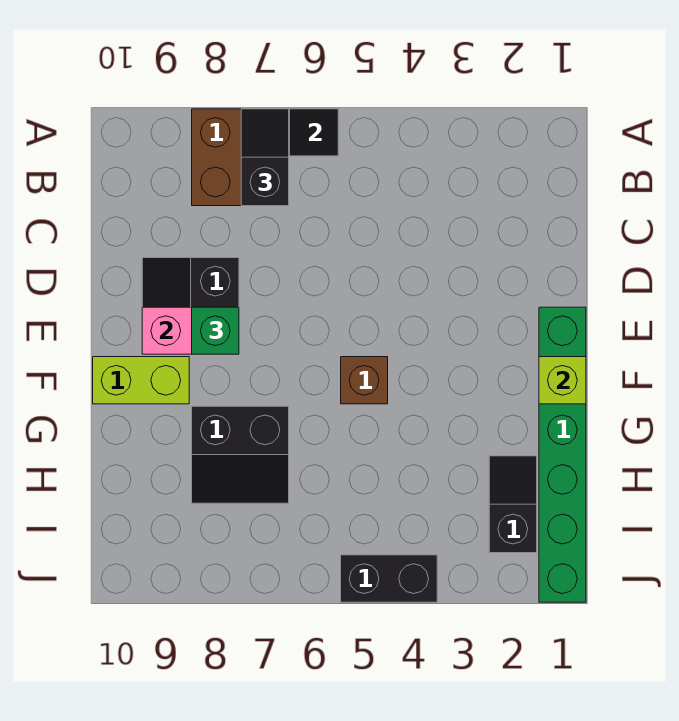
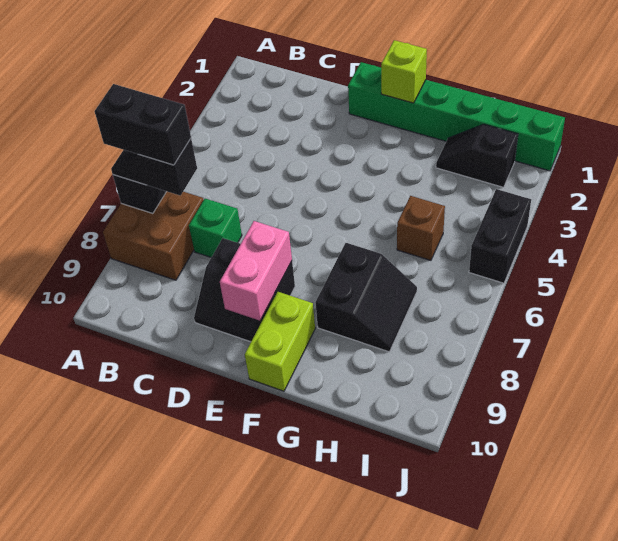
none -> black brick A7:B7 level 4
green brick E8 level 3 -> green brick C7 level 1
brown brick F5 level 1 -> brown brick H5 level 1

